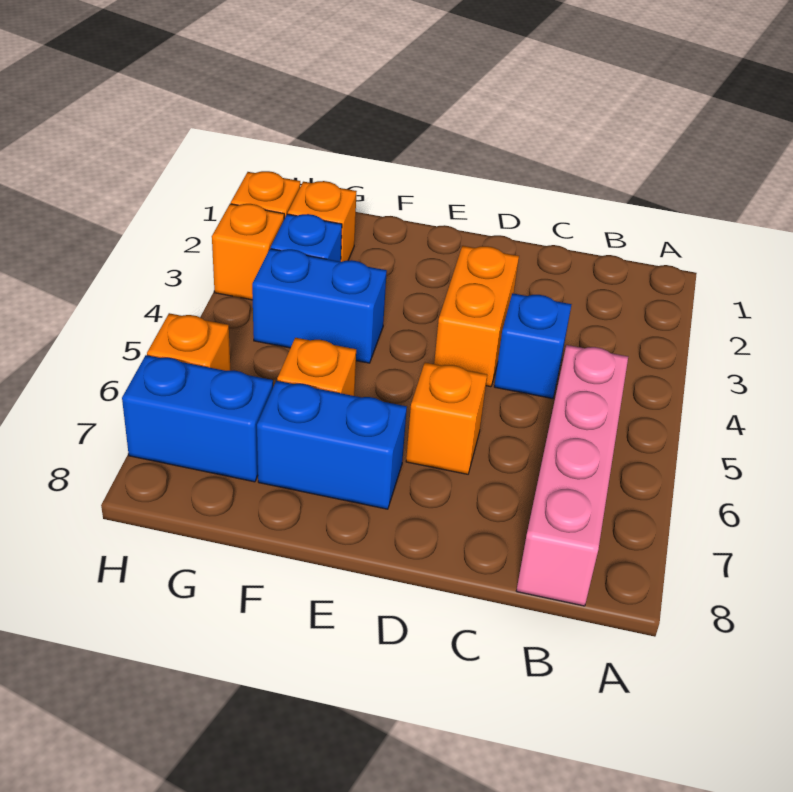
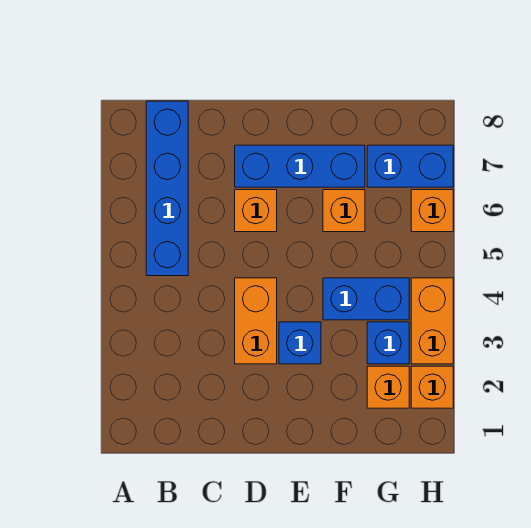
pink brick B5:B8 level 1 -> blue brick B5:B8 level 1
blue brick C4 level 1 -> blue brick E3 level 1
blue brick E7:F7 level 1 -> blue brick D7:F7 level 1
orange brick H3 level 1 -> orange brick H3:H4 level 1

